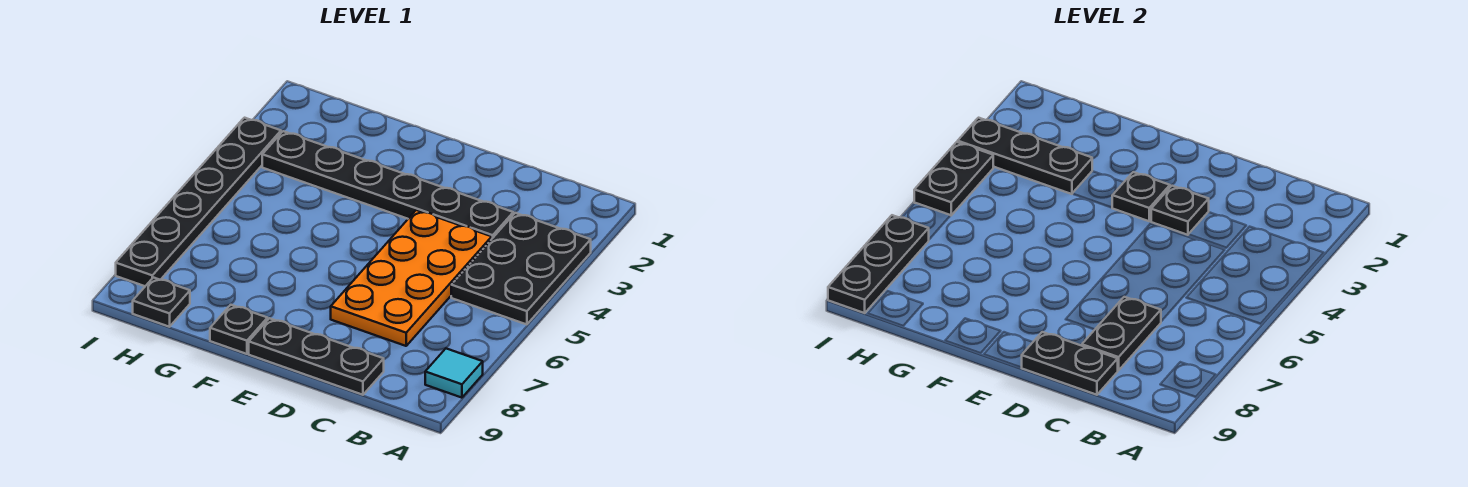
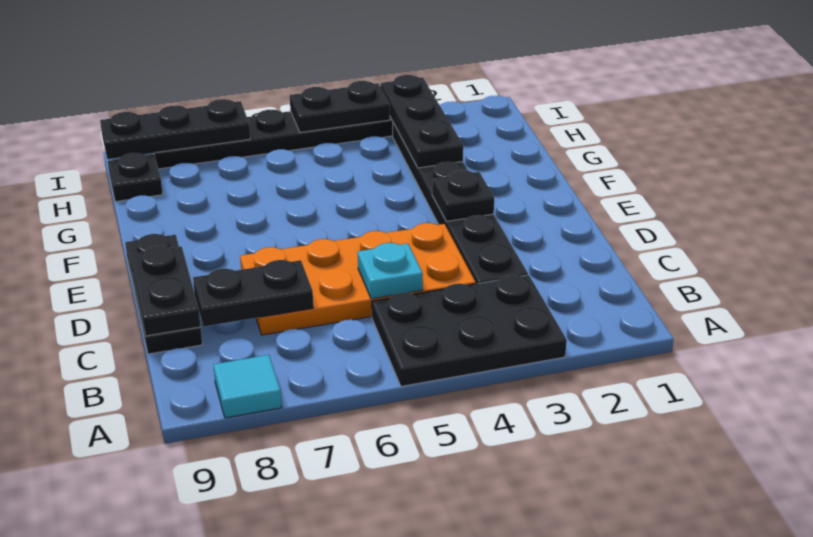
none -> cyan plate C5 level 2
black plate D3 level 2 -> none
black plate F9 level 1 -> none

